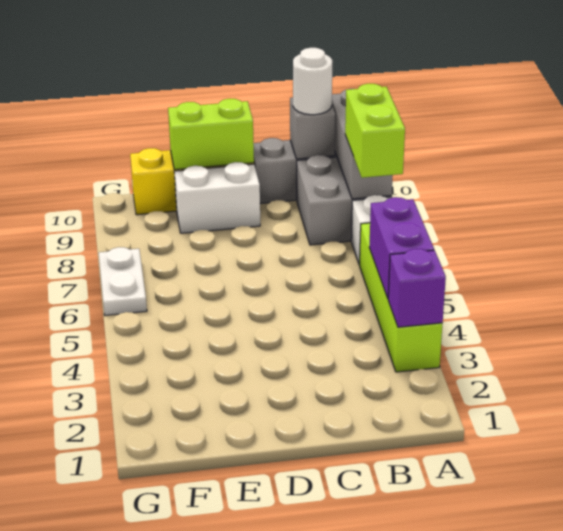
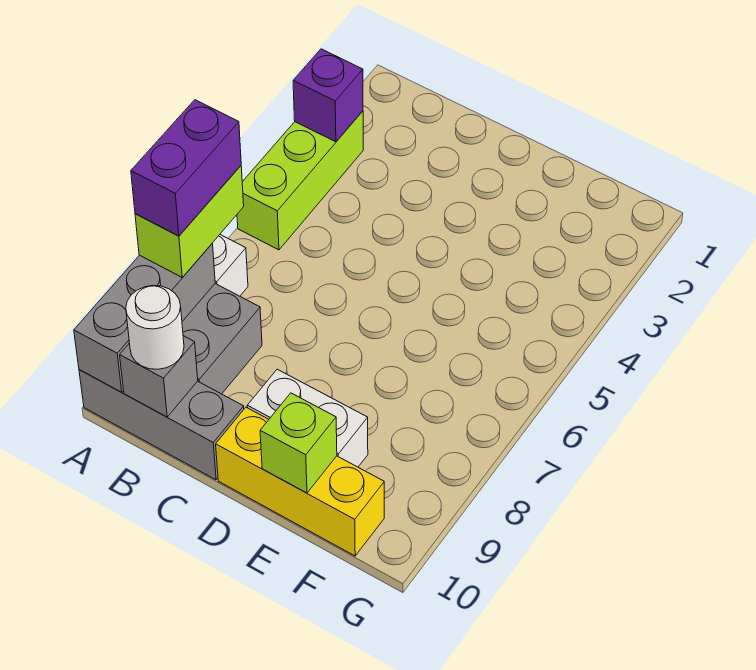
lime brick A3:A6 level 1 -> lime brick A3:A5 level 1
purple brick A4:A5 level 2 -> purple brick A7:A8 level 4
lime brick D10:E10 level 2 -> lime brick E10 level 2
white plate G6:G7 level 1 -> none

